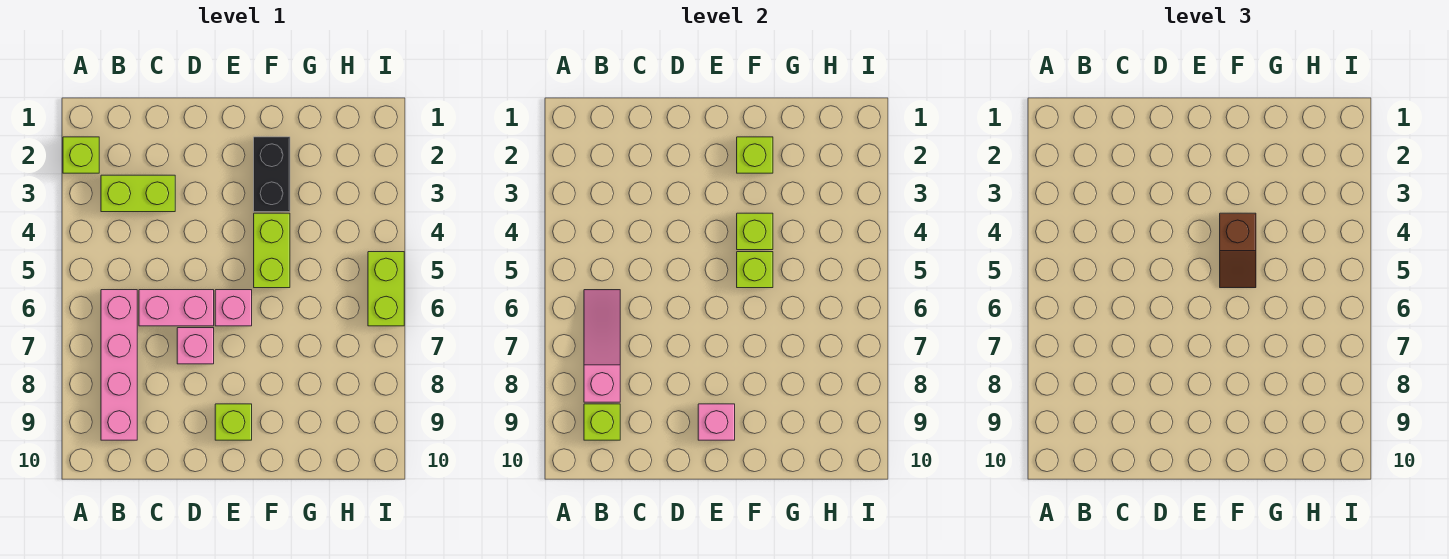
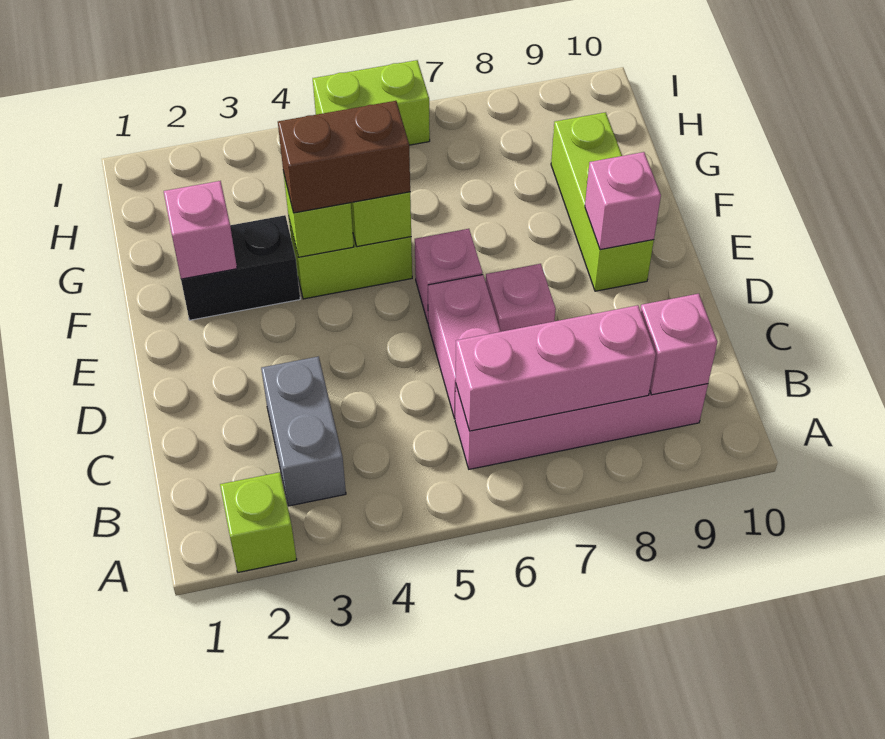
lime brick B3:C3 level 1 -> grey brick B3:C3 level 1
pink slope B6:B8 level 2 top 8 -> pink brick B6:B8 level 2
lime brick B9 level 2 -> pink brick B9 level 2
lime brick E9 level 1 -> lime brick E9:G9 level 1
lime brick F2 level 2 -> pink brick F2 level 2
brown slope F4:F5 level 3 top 4 -> brown brick F4:F5 level 3

